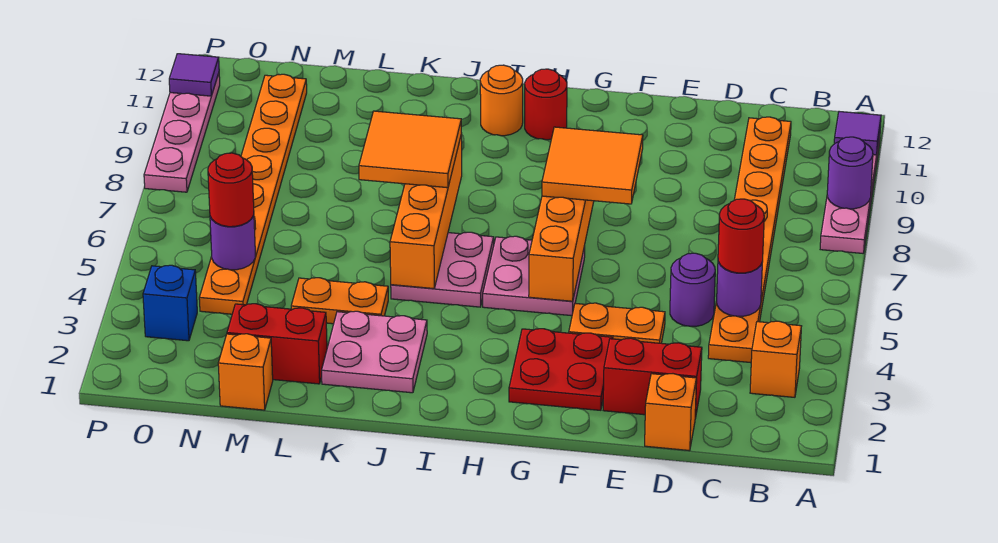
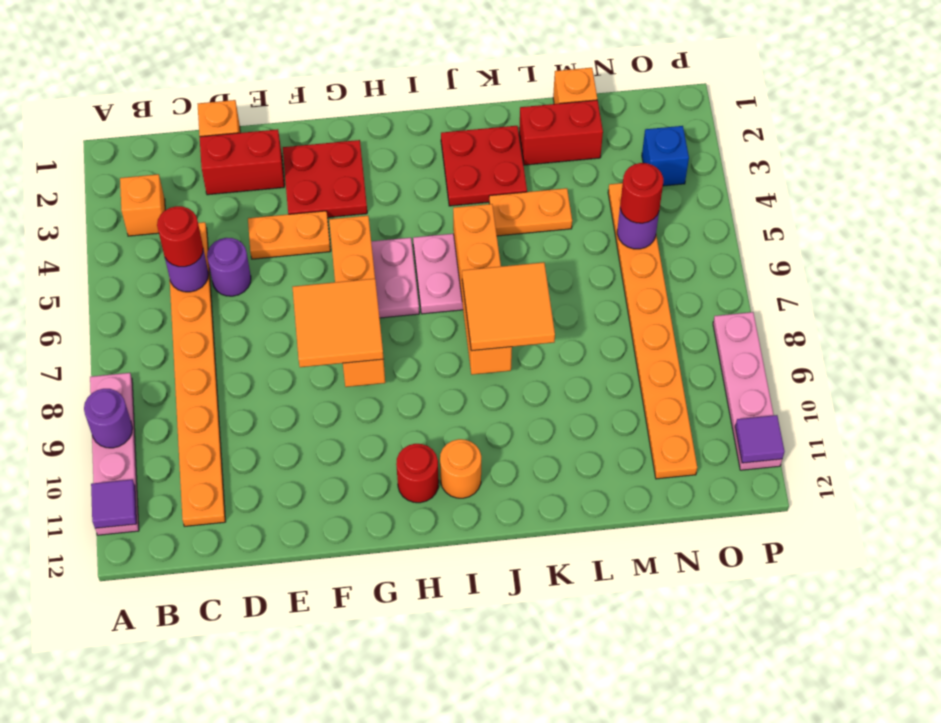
pink plate J2:K3 level 1 -> red plate J2:K3 level 1

